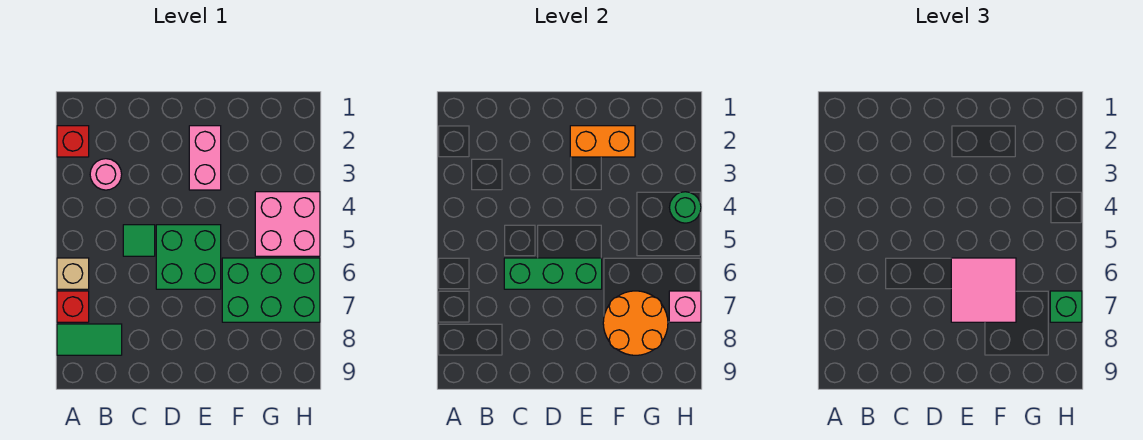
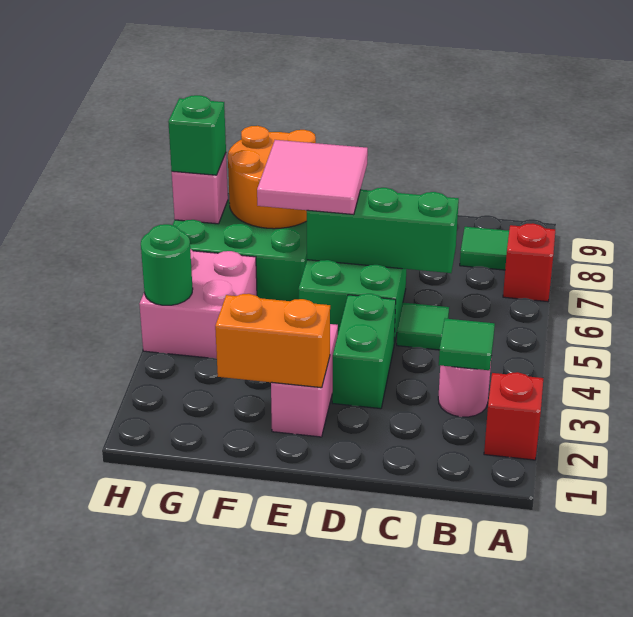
tan brick A6 level 1 -> none
none -> green tile B3 level 2
none -> green brick D3:D4 level 1

